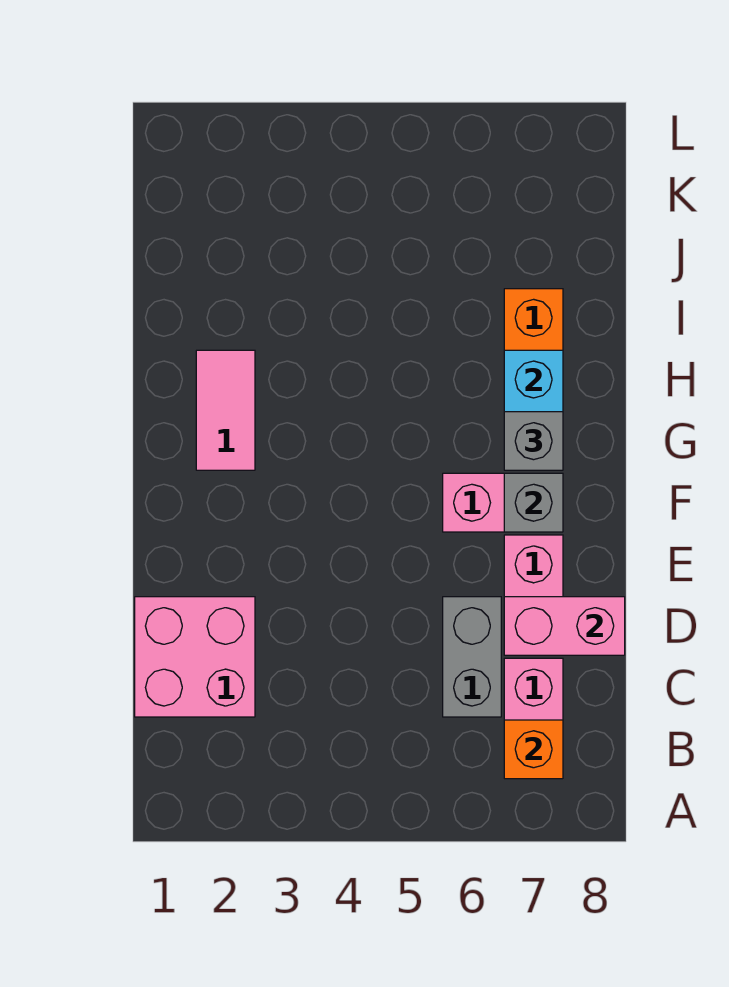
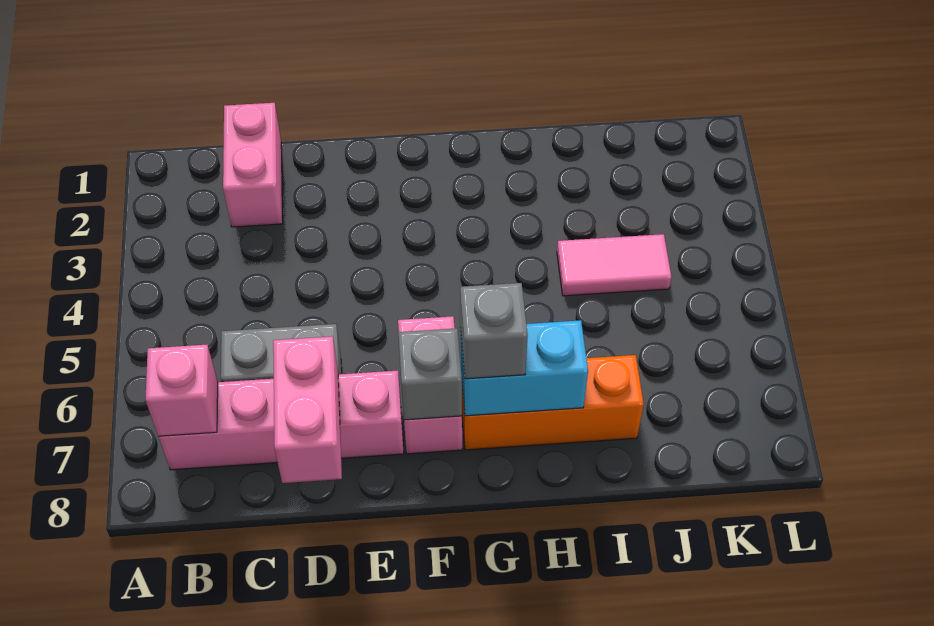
orange brick B7 level 2 -> pink brick B7 level 2
pink brick C1:D2 level 1 -> pink brick C1:C2 level 1
pink tile G2:H2 level 1 -> pink tile I4:J4 level 1

